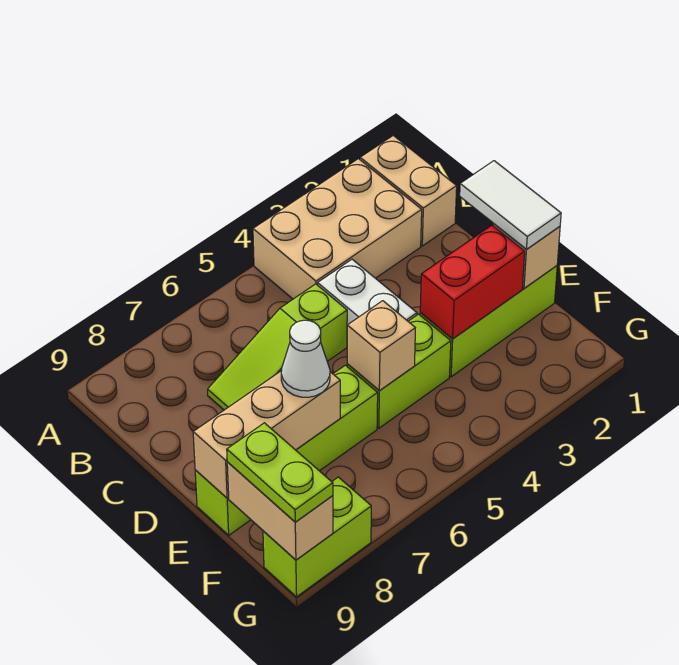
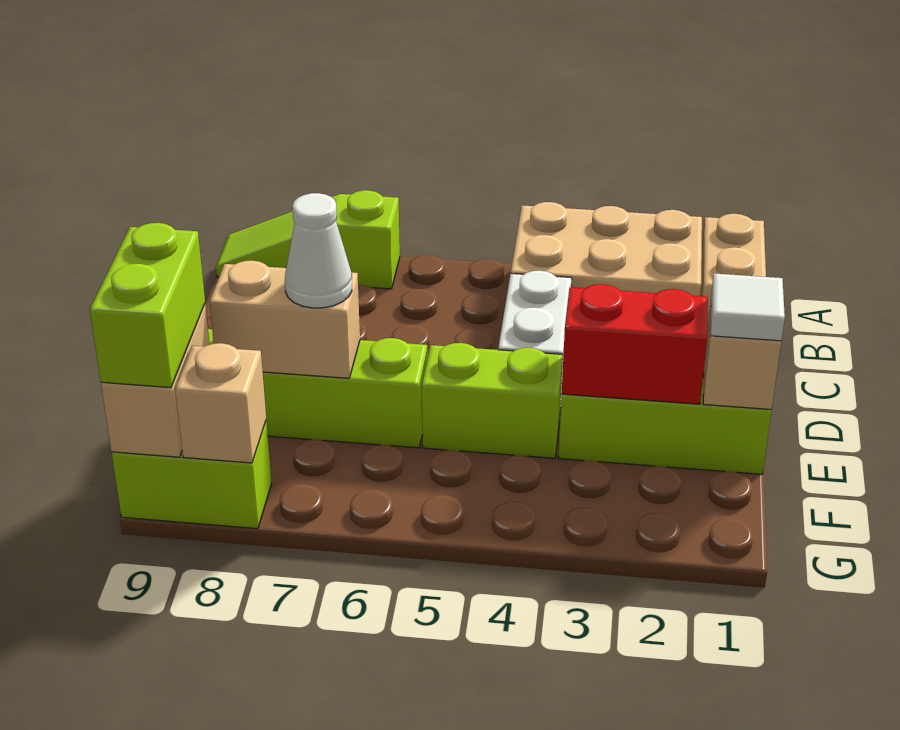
lime slope C5:C7 level 1 top 5 -> lime slope A7:A9 level 1 top 7
white tile D1:E1 level 3 -> white tile E1 level 3
tan brick E5 level 2 -> tan brick G8 level 2
tan brick E7:E9 level 2 -> tan brick E7:E8 level 2
lime plate F9:G9 level 3 -> lime brick F9:G9 level 3

